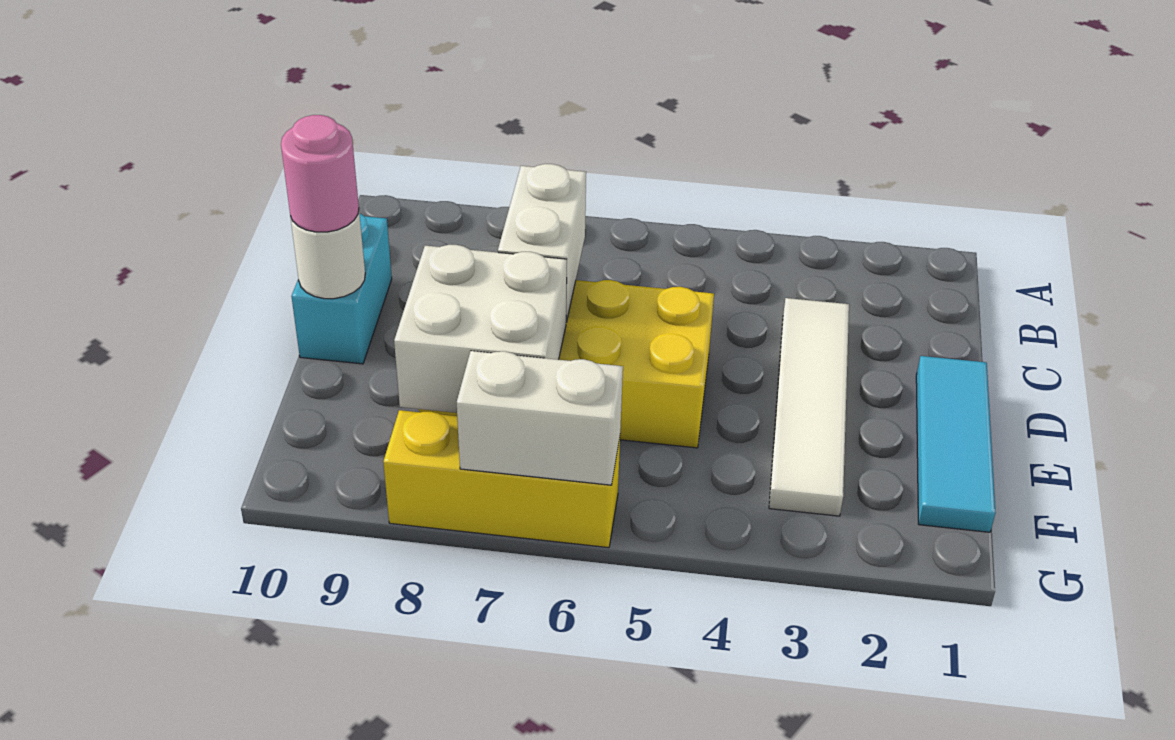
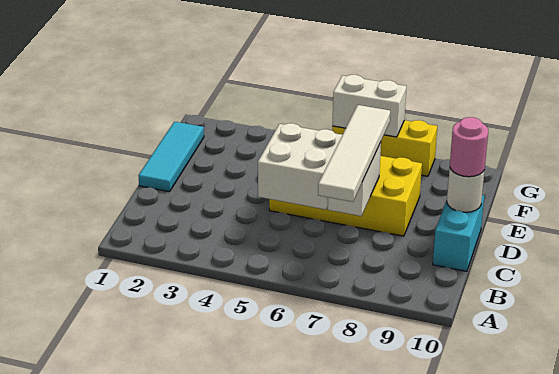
white tile C3:F3 level 1 -> white tile B7:E7 level 3
white brick E7:F8 level 2 -> white brick C5:D6 level 2

